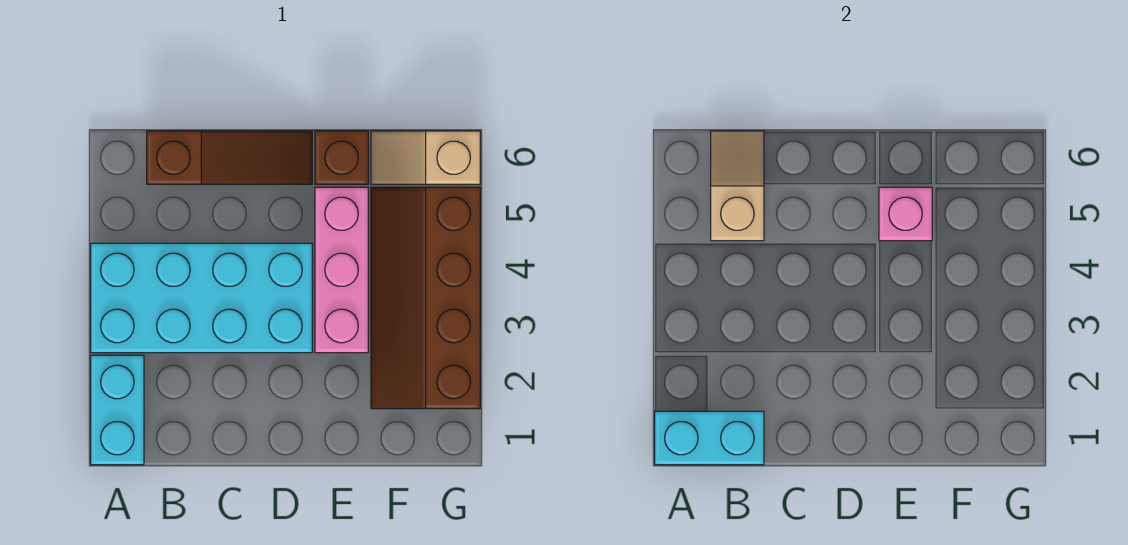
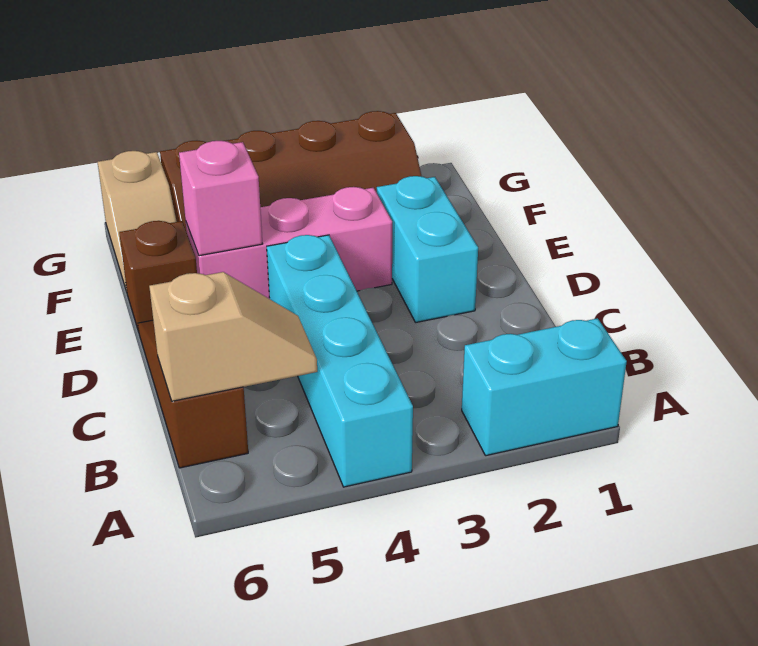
cyan brick A1:B1 level 2 -> cyan brick D2:E2 level 1
cyan brick A3:D4 level 1 -> cyan brick A4:D4 level 1
tan slope B5:B6 level 2 top 5 -> tan slope B5:B6 level 2 top 6

